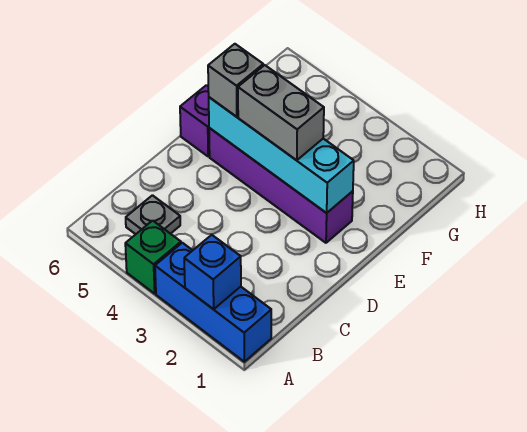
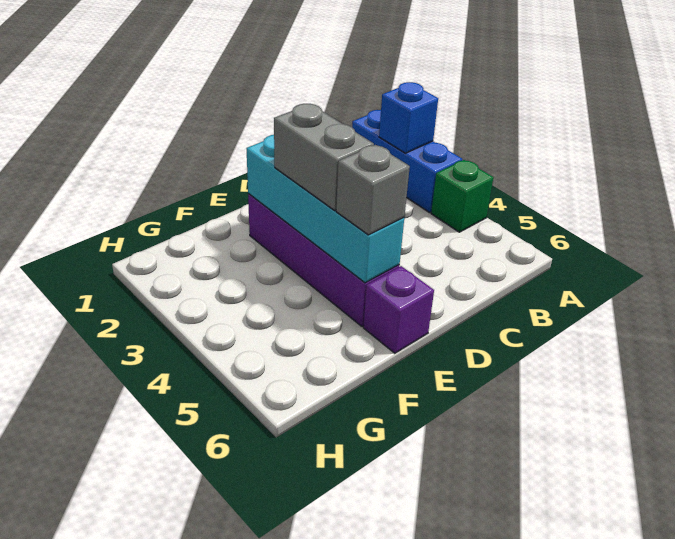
grey plate B5 level 1 -> none

